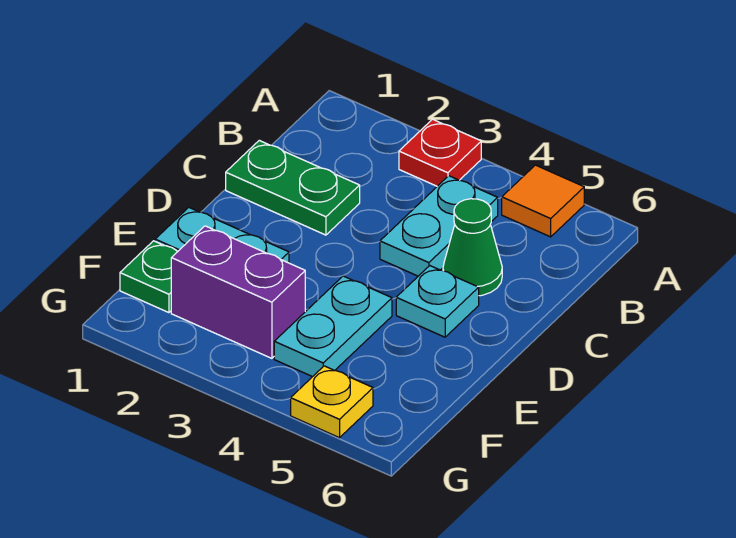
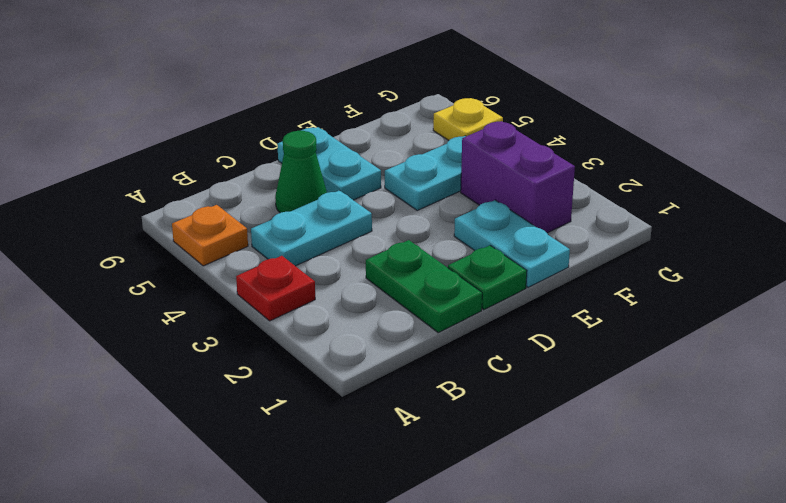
orange tile A5 level 1 -> orange plate A5 level 1
cyan plate D5 level 1 -> cyan plate D5:D6 level 1
green plate F1 level 1 -> green plate D1 level 1

